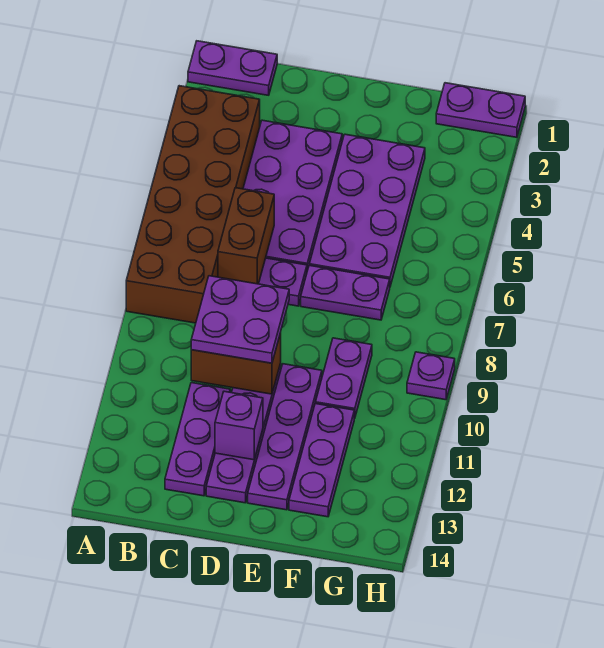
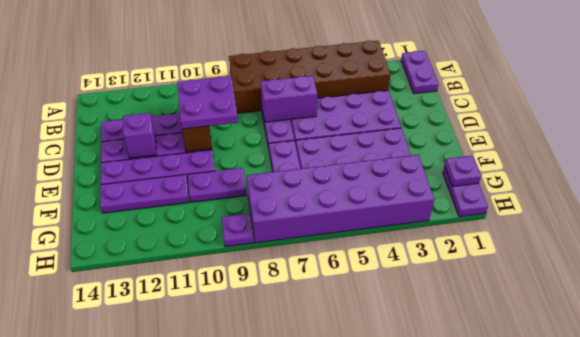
brown brick C6:C7 level 2 -> purple brick C6:C7 level 2
none -> purple plate G1 level 2
none -> purple brick G3:H8 level 1

